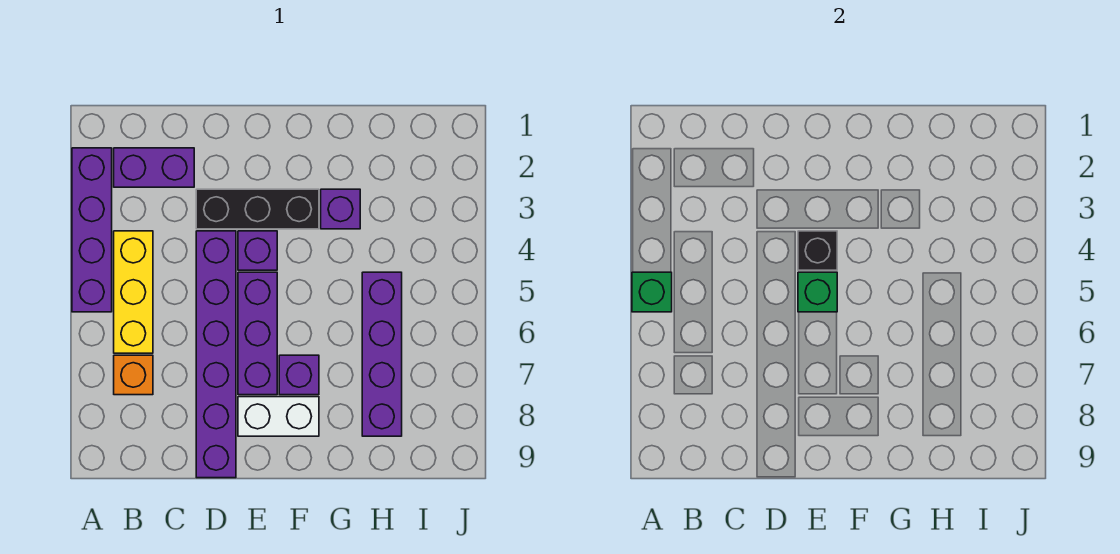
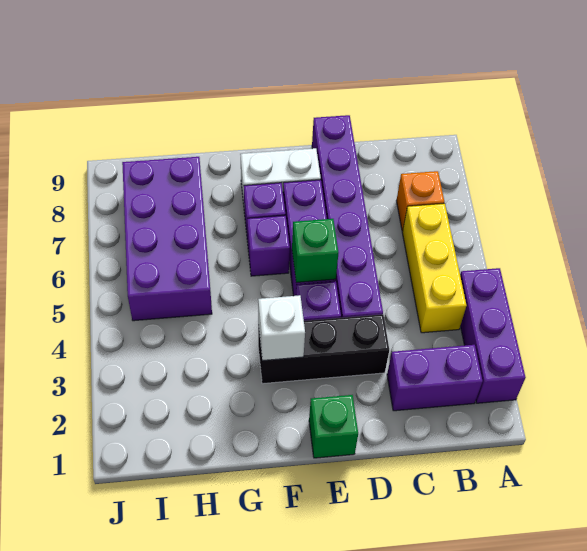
purple brick A2:A5 level 1 -> purple brick A2:A4 level 1
green brick A5 level 2 -> green brick E1 level 1
black brick E4 level 2 -> none
none -> white brick F3 level 2
purple brick G3 level 1 -> purple brick F6 level 1
purple brick H5:H8 level 1 -> purple brick H5:I8 level 1

